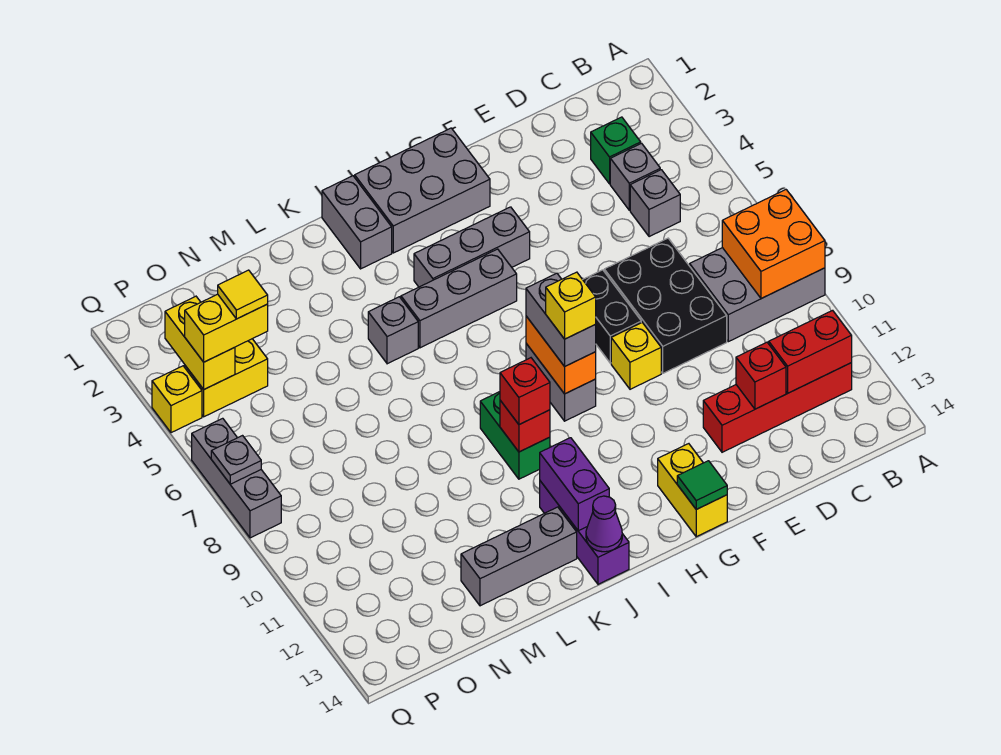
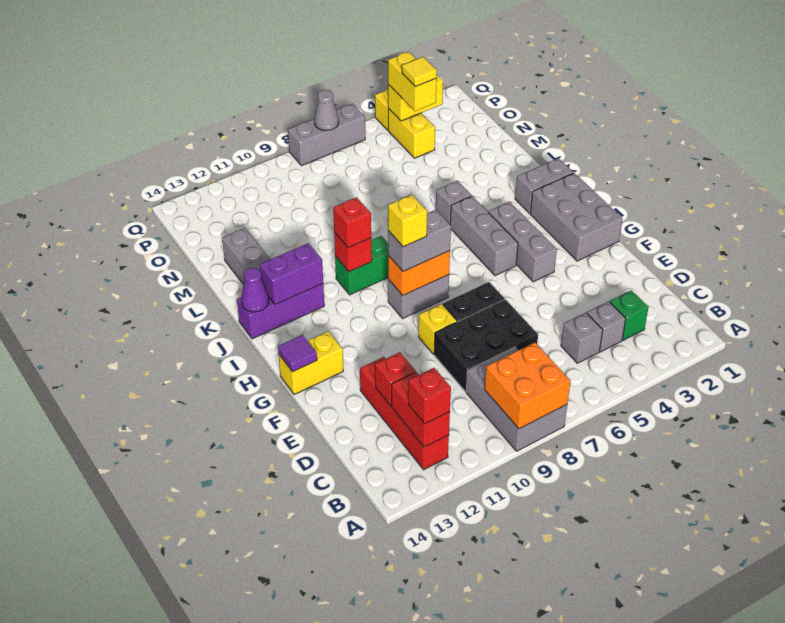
none -> red brick B12 level 3
green tile G14 level 2 -> purple tile G14 level 2
grey plate Q7 level 2 -> grey cone Q7 level 2

